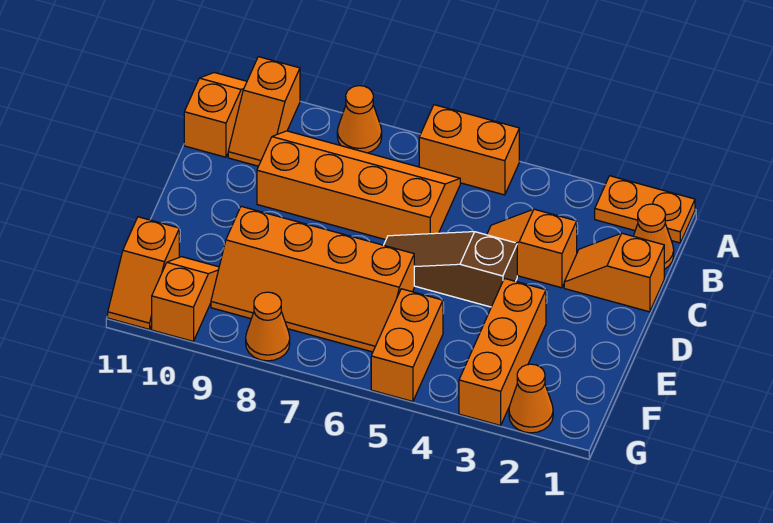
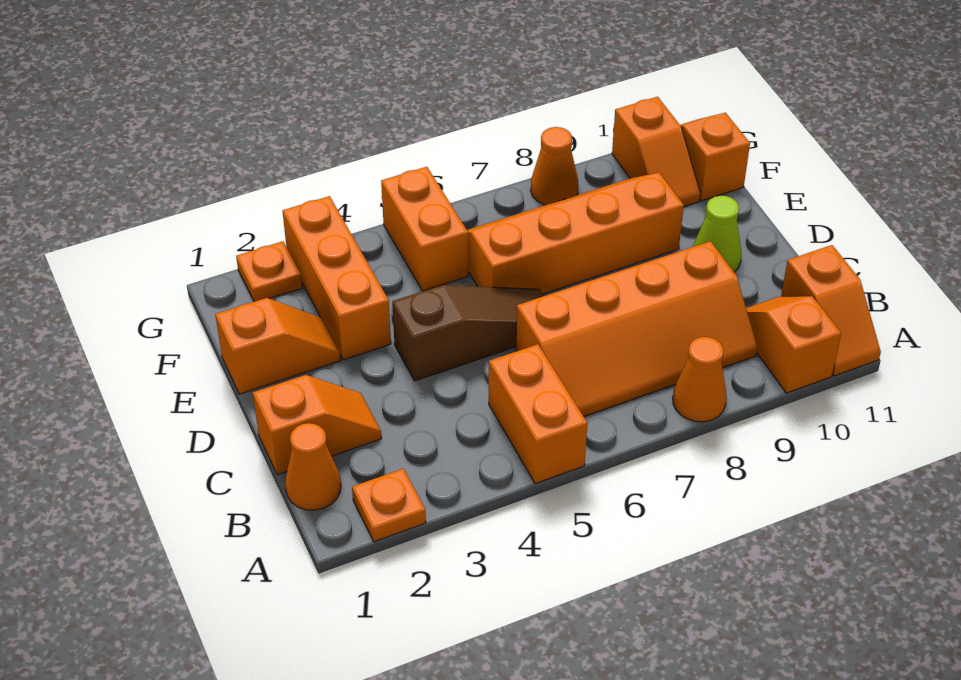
orange plate A1:A2 level 1 -> orange plate A2 level 1
orange brick A5:A6 level 1 -> orange brick A5:B5 level 1
orange slope C3:C4 level 1 top 3 -> orange slope E1:E2 level 1 top 1
none -> lime cone D10 level 1
orange cone G2 level 1 -> orange plate G2 level 1

